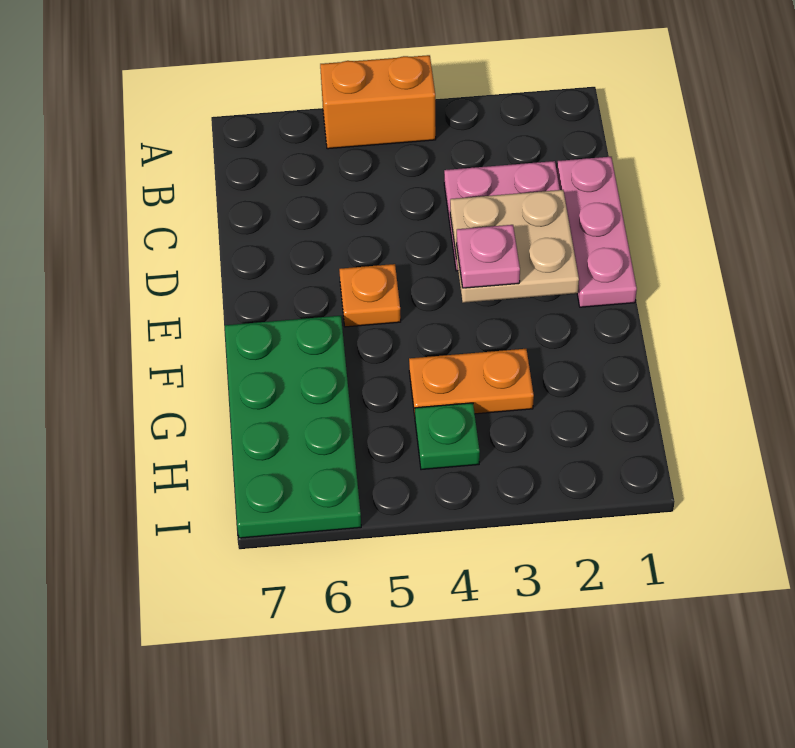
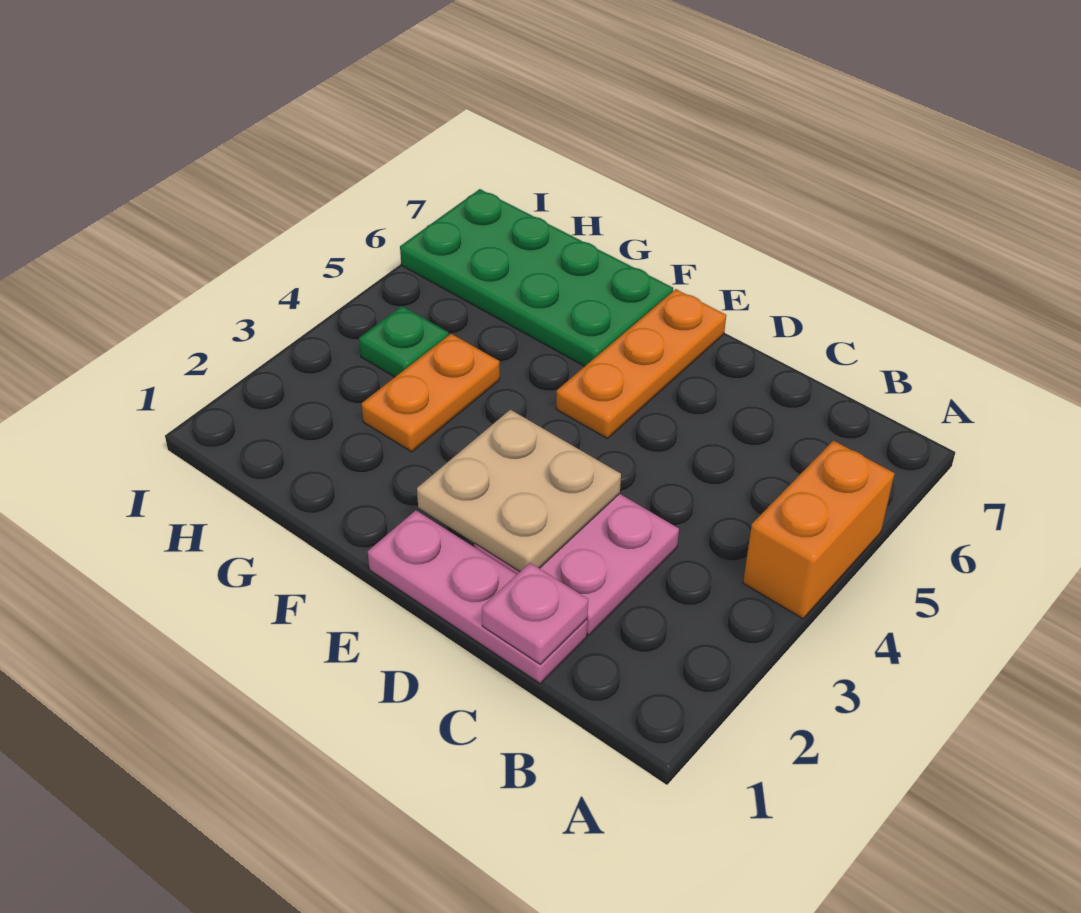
pink plate E3 level 3 -> pink plate C1 level 2
orange plate E5 level 1 -> orange plate E5:E7 level 1

